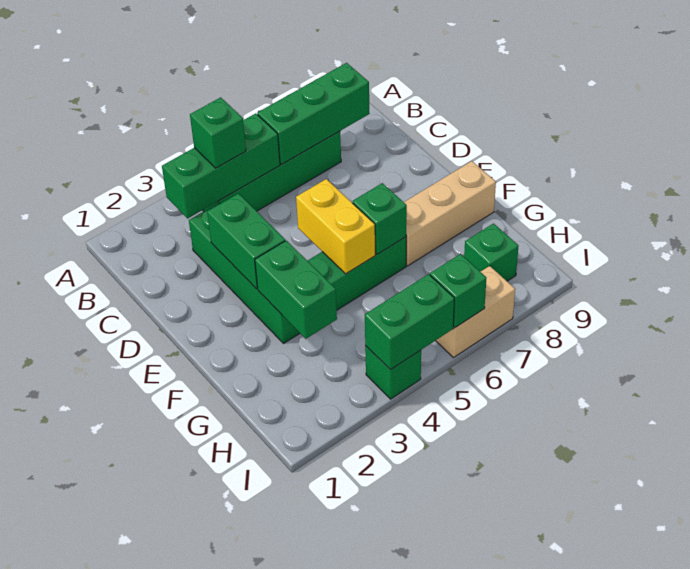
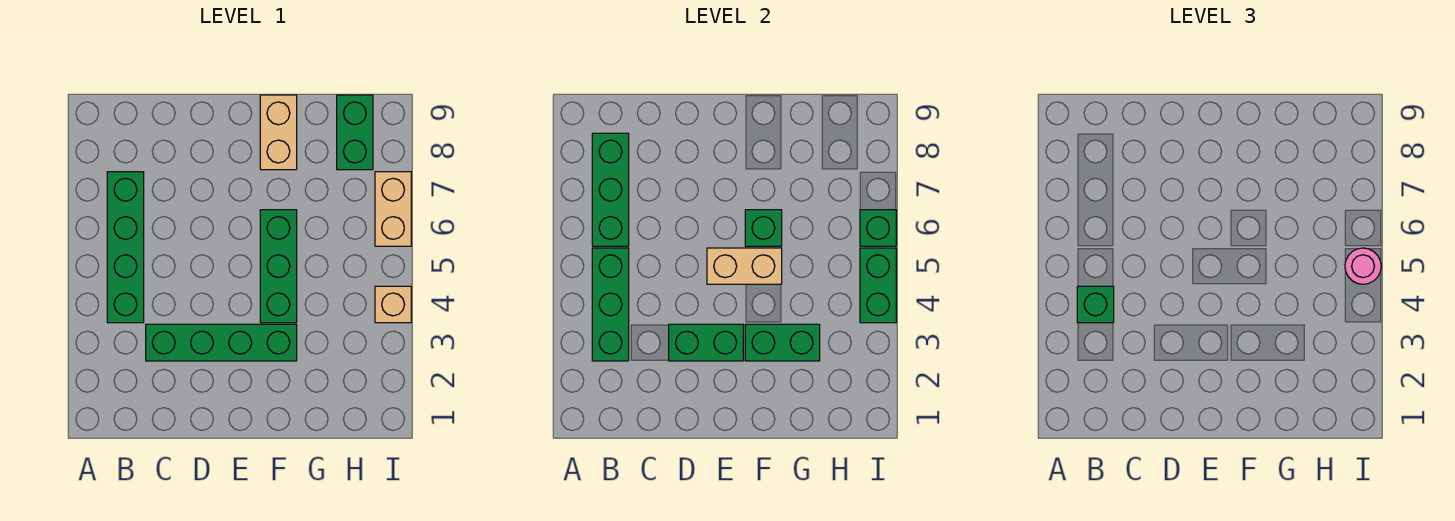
yellow brick E5:F5 level 2 -> tan brick E5:F5 level 2
tan brick F7:F9 level 1 -> tan brick F8:F9 level 1
green brick H8 level 1 -> green brick H8:H9 level 1
green brick I4 level 1 -> tan brick I4 level 1
none -> pink round brick I5 level 3

